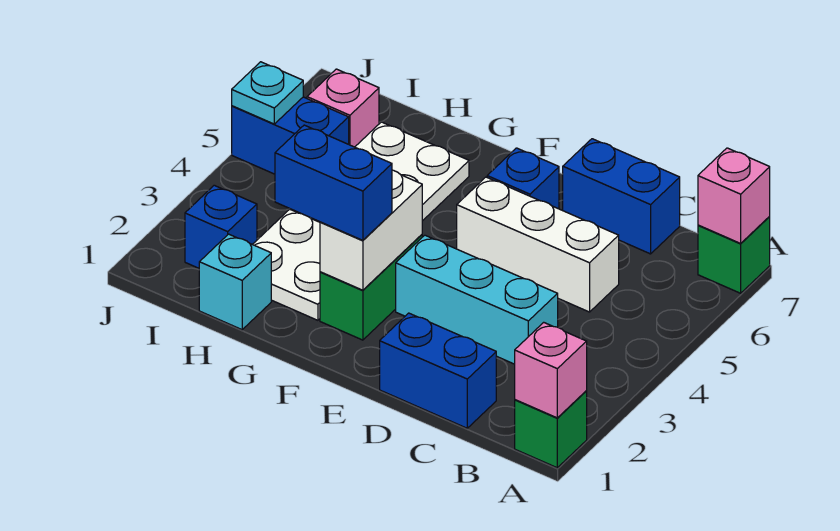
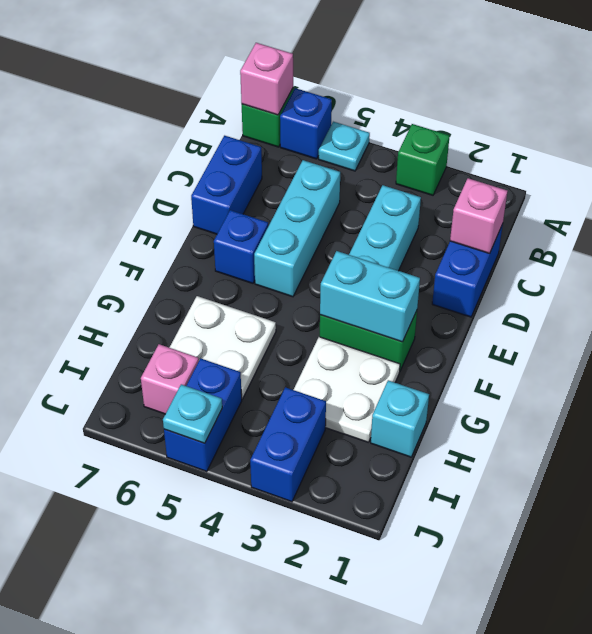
green brick A1 level 1 -> green brick A3 level 1
pink brick A1 level 2 -> pink brick C1 level 2
none -> cyan plate A5 level 1
white brick C5:E5 level 1 -> cyan brick C5:E5 level 1
white brick F2:F3 level 2 -> cyan brick F2:F3 level 2
blue brick F2:G2 level 3 -> blue brick I3:J3 level 1
blue brick I2 level 1 -> blue brick A6 level 1

